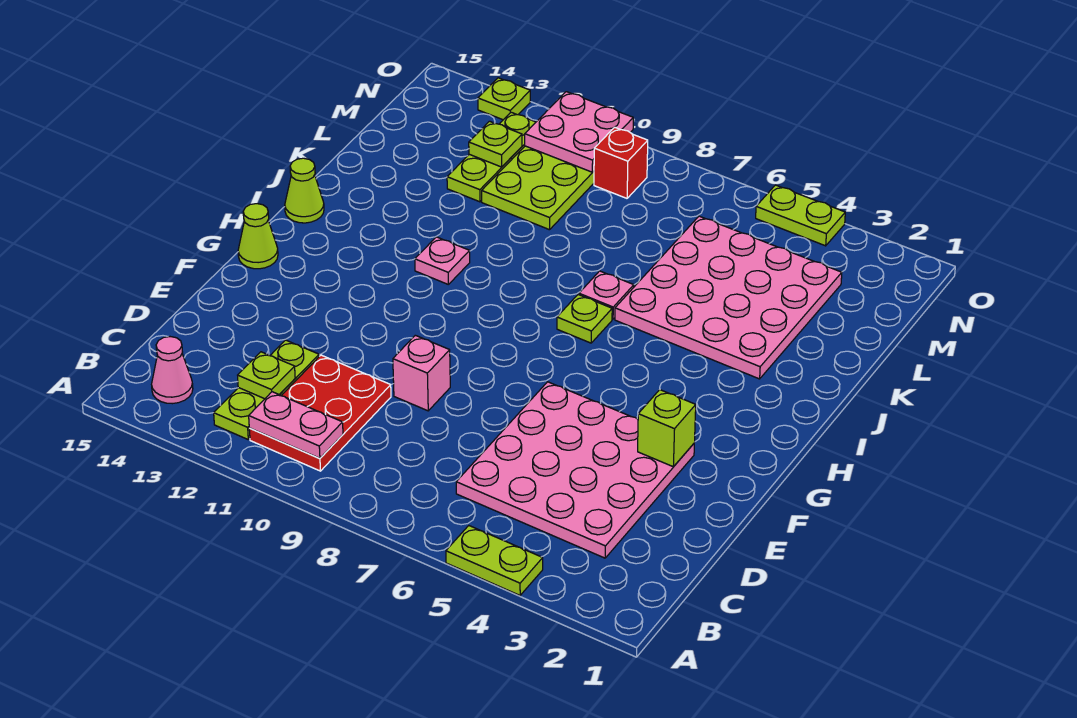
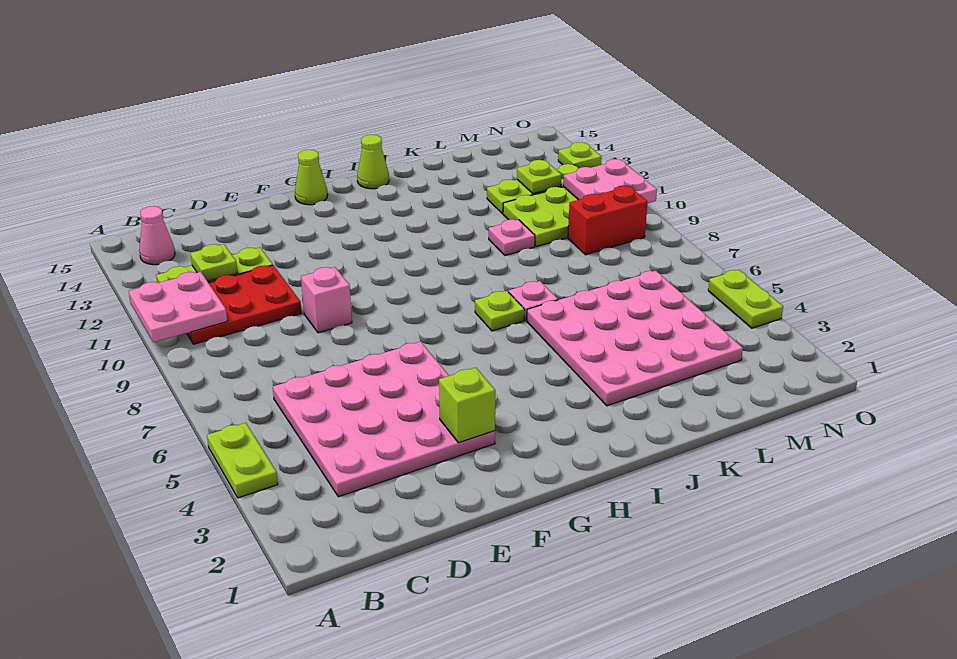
pink plate B10:B11 level 2 -> pink plate A10:B11 level 2
pink plate I11 level 1 -> pink plate K10 level 1
red brick N9 level 1 -> red brick M9:N9 level 1

